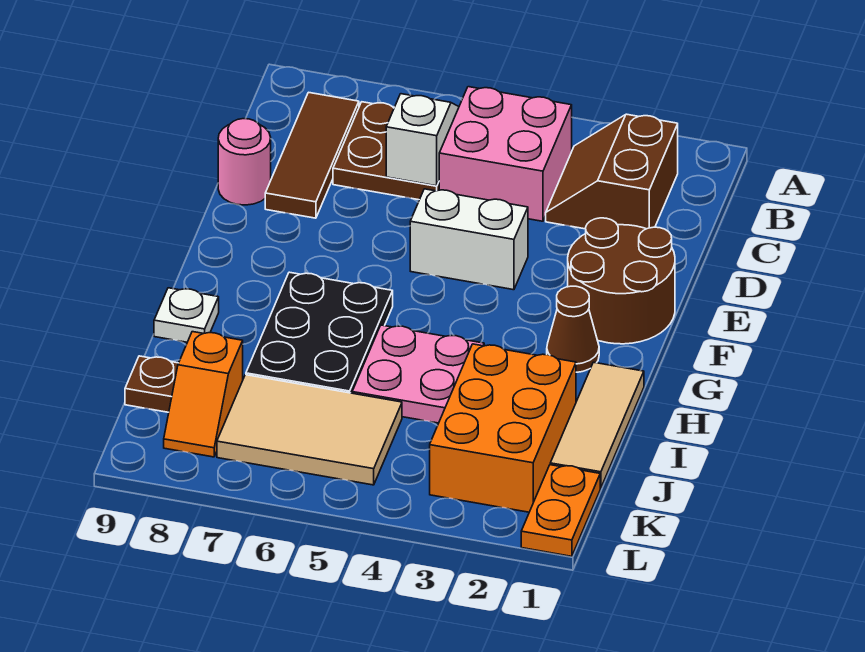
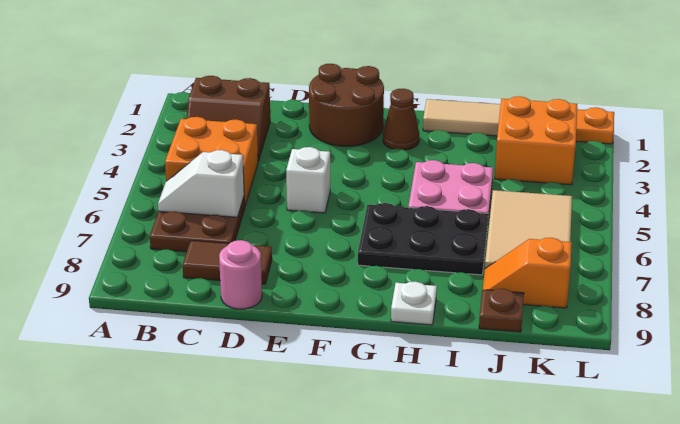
pink brick B4:C5 level 1 -> orange brick B4:C5 level 1
brown tile B8:D8 level 1 -> brown tile C8:D8 level 1
white brick E4:E5 level 1 -> white brick E5 level 1
orange brick I2:K3 level 1 -> orange brick J2:K3 level 1
orange slope J8:K8 level 1 top J -> orange slope J8:K8 level 1 top K

